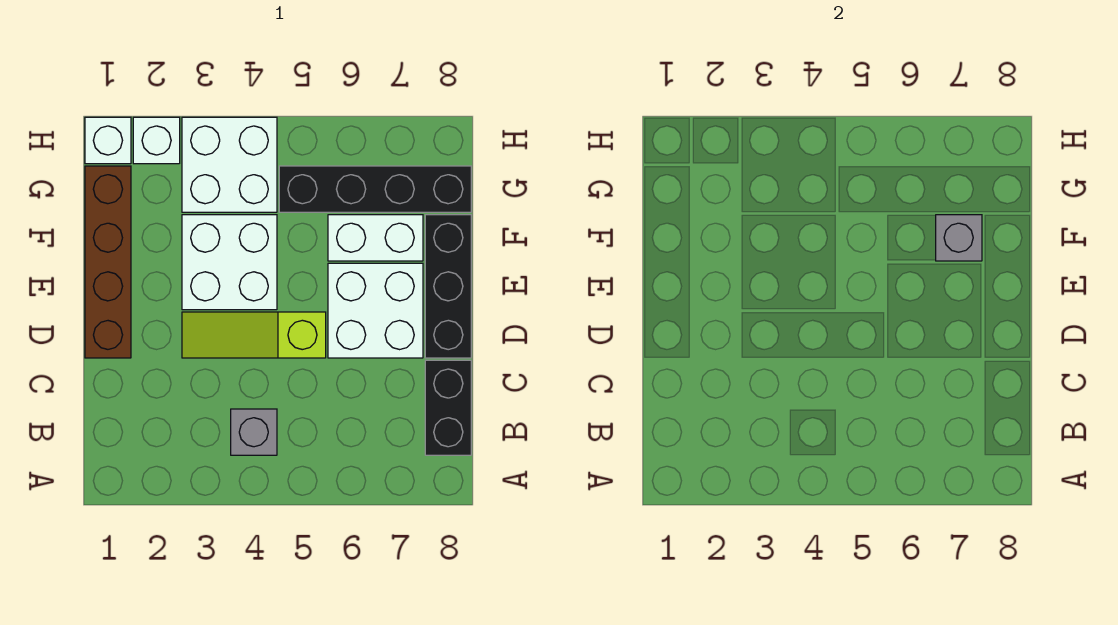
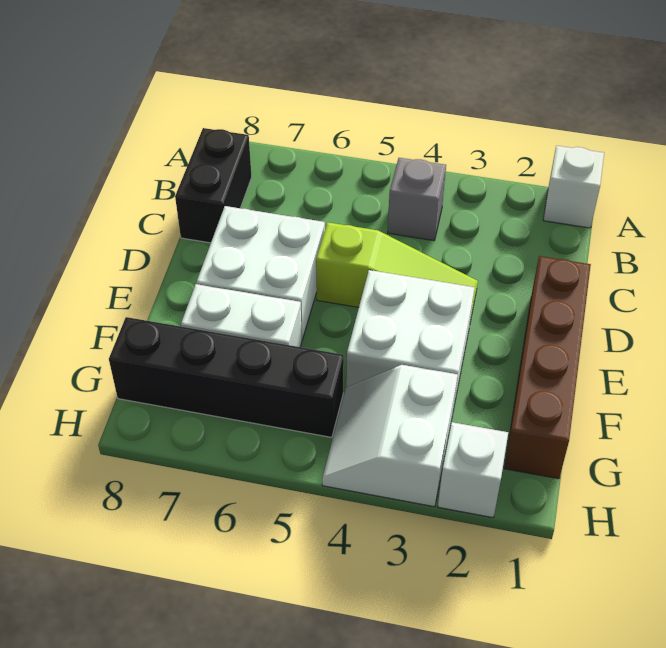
black brick D8:F8 level 1 -> none
grey brick F7 level 2 -> none
white brick G3:H4 level 1 -> white slope G3:H4 level 1 top 3
white brick H1 level 1 -> white brick A1 level 1

